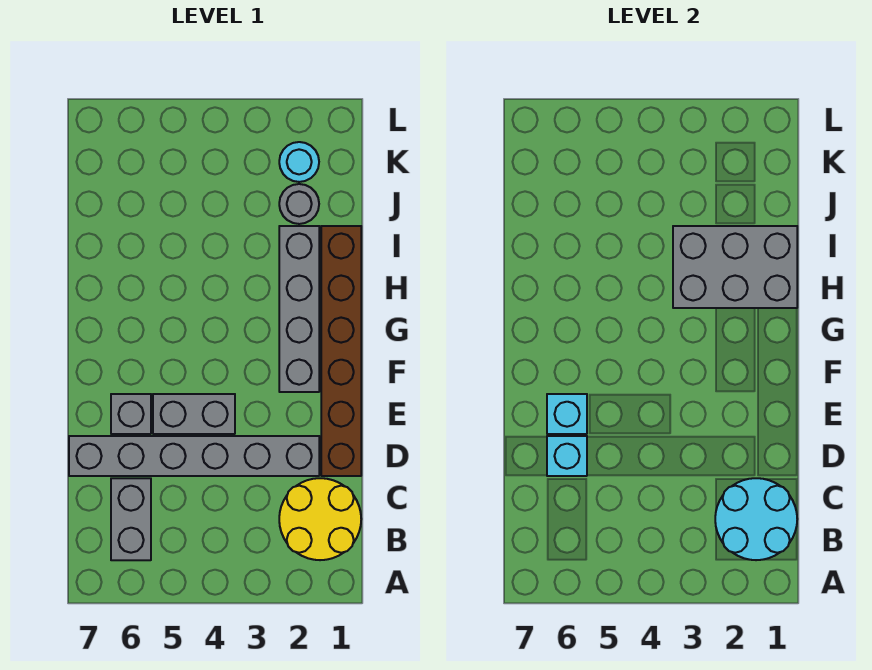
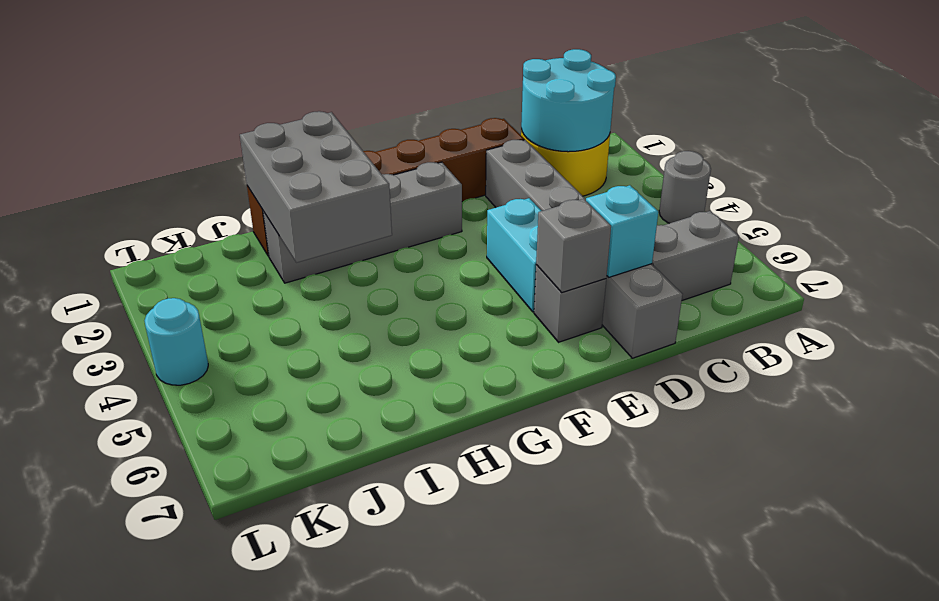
grey brick E4:E5 level 1 -> cyan brick E4:E5 level 1
cyan brick E6 level 2 -> grey brick E6 level 2
grey round brick J2 level 1 -> grey round brick A4 level 1
cyan round brick K2 level 1 -> cyan round brick L4 level 1

